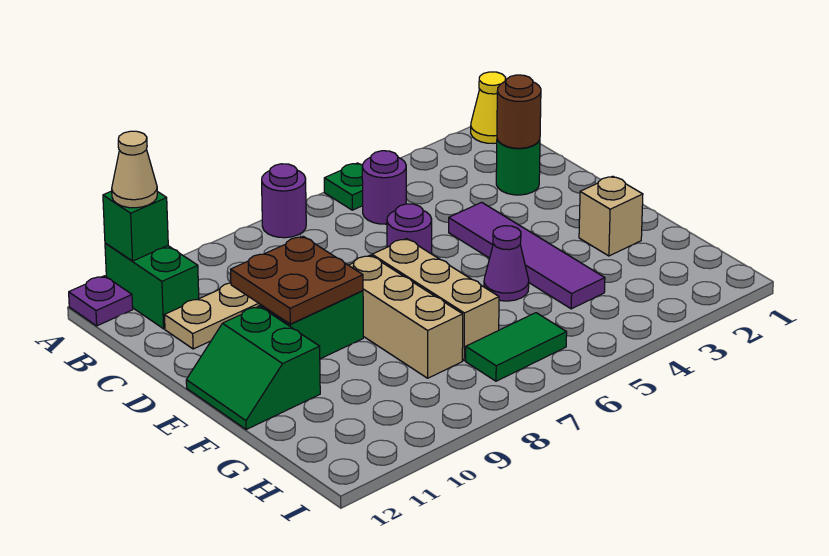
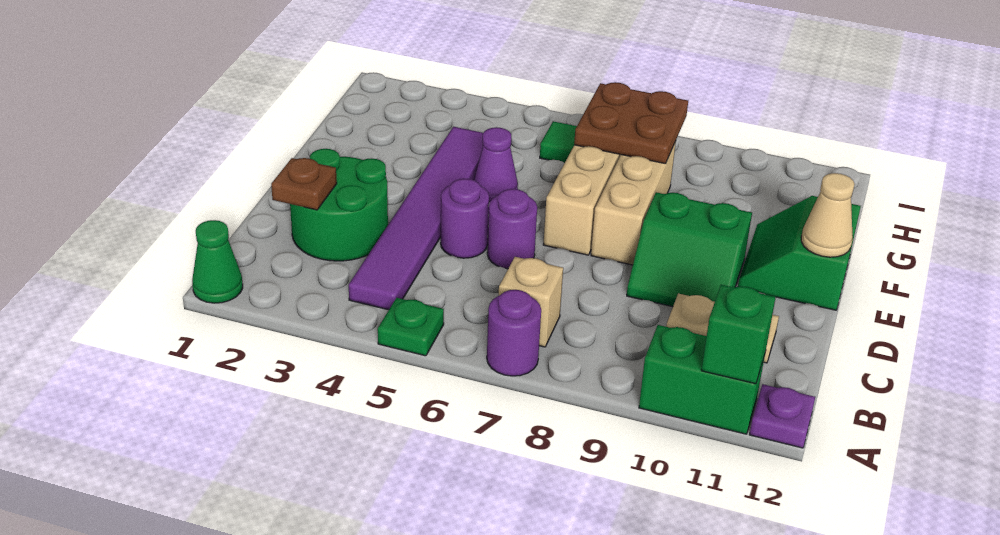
yellow cone A1 level 1 -> green cone A1 level 1
green brick A11:B11 level 1 -> green brick A10:A11 level 1
tan cone A11 level 3 -> tan cone E12 level 2
purple round brick B5 level 1 -> purple round brick D5 level 1
green round brick C2 level 1 -> green round brick C2:D3 level 1
brown round brick C2 level 2 -> brown plate C2 level 2
purple tile D4:G4 level 1 -> purple tile B4:G4 level 1
brown plate D9:E10 level 2 -> brown plate G7:H8 level 2
green slope E11:F12 level 1 top 11 -> green slope E11:F12 level 1 top 12
tan brick F2 level 1 -> tan brick B7 level 1

